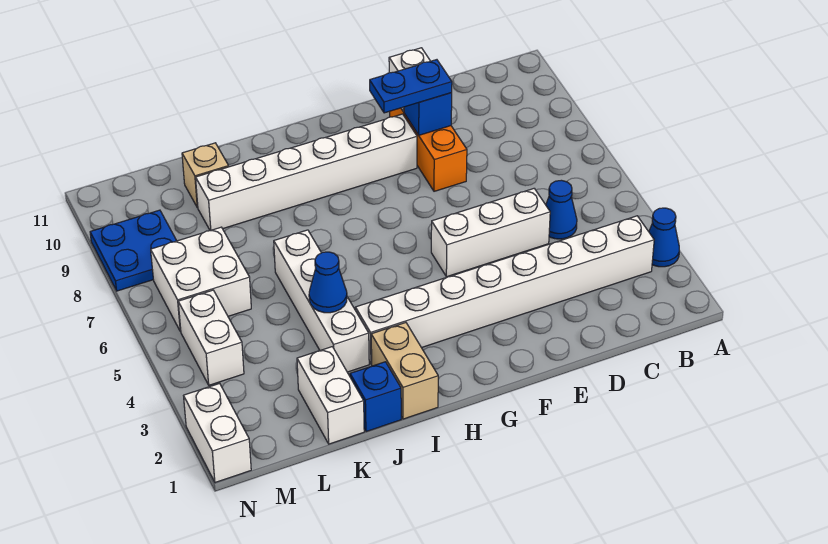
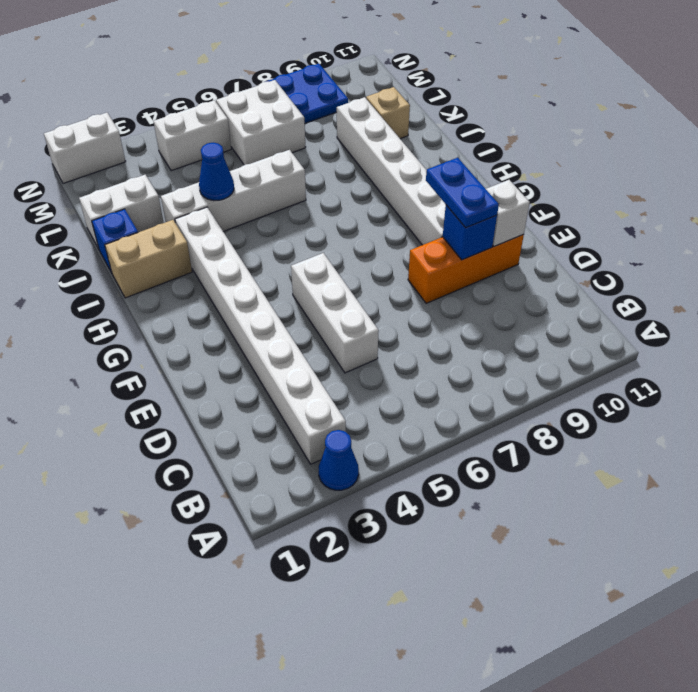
blue cone C5 level 1 -> none

